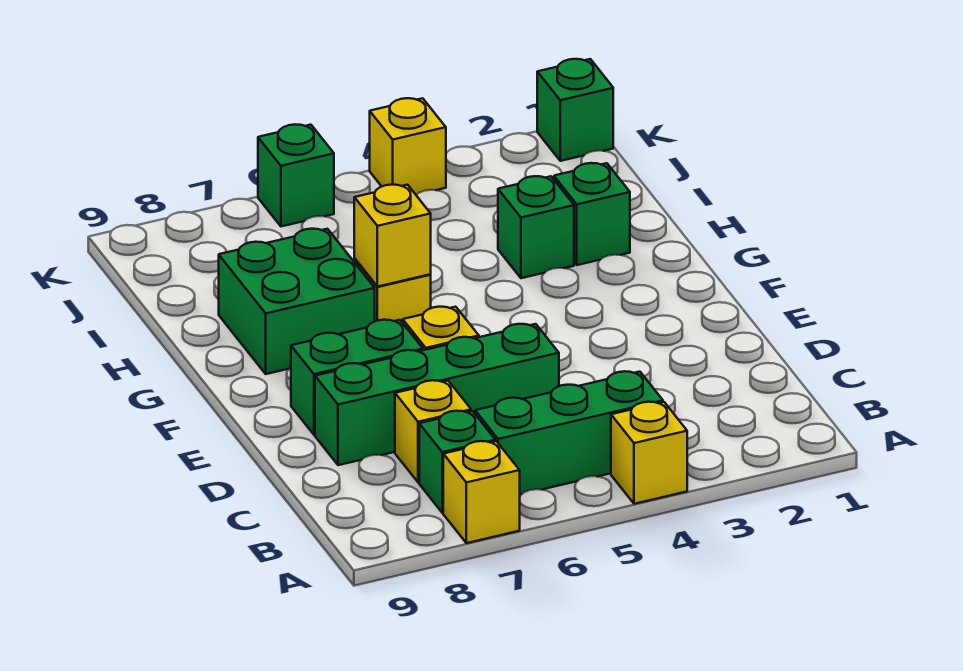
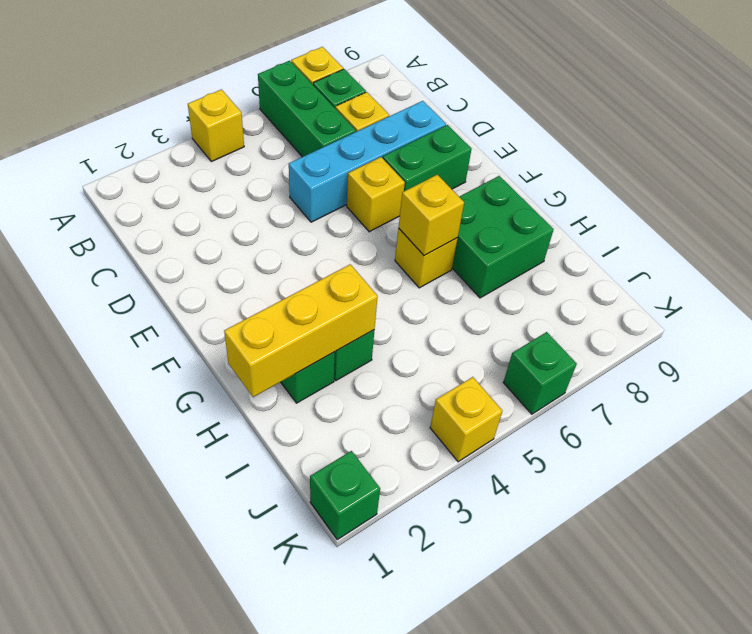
green brick B4:B6 level 1 -> green brick A6:C6 level 1
green brick D5:D8 level 1 -> cyan brick D5:D8 level 1
none -> yellow brick H1:H3 level 2

